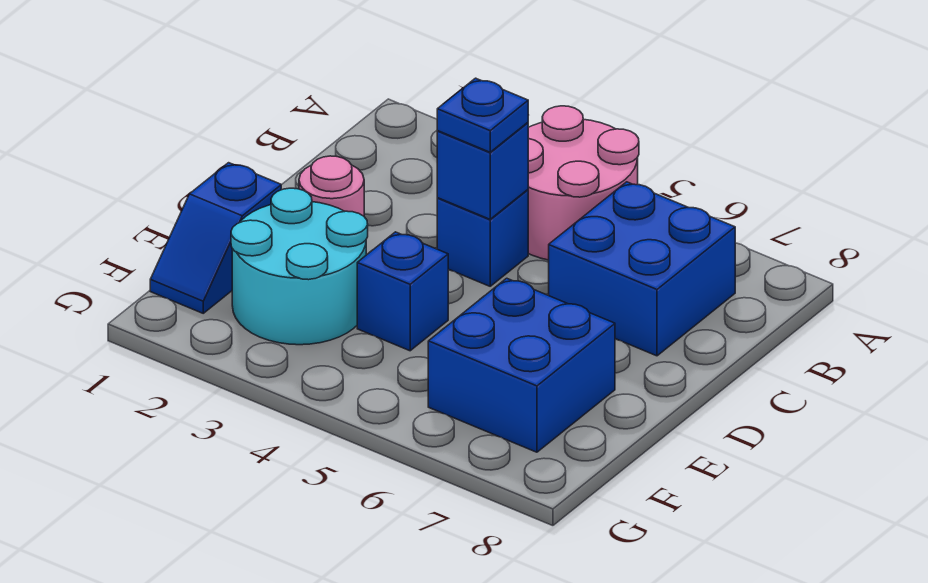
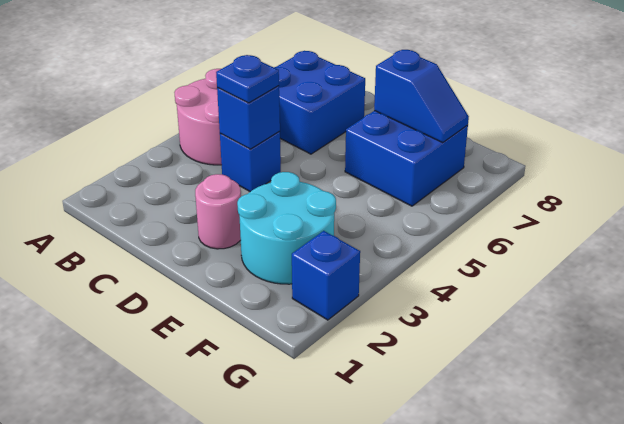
blue slope E1:F1 level 1 top E -> blue slope E7:F7 level 2 top E
blue brick E4 level 1 -> blue brick G2 level 1

